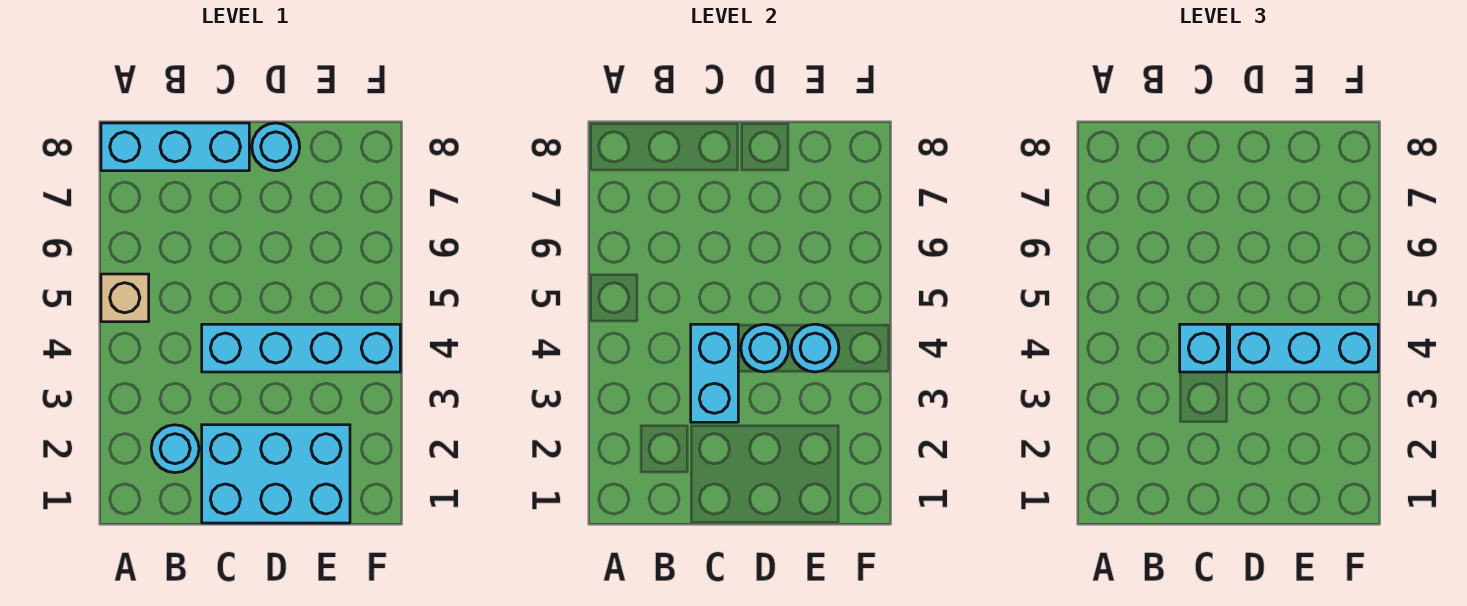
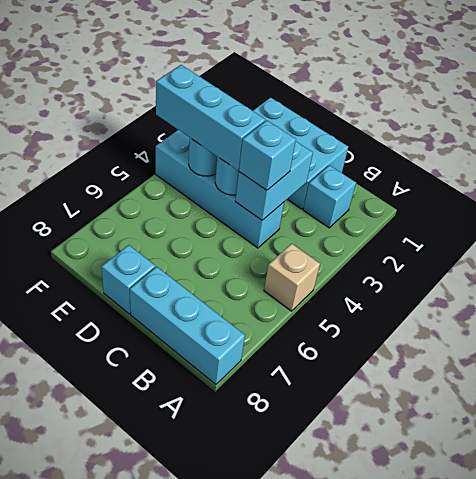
cyan round brick B2 level 1 -> cyan brick B2 level 1
cyan round brick D8 level 1 -> cyan brick D8 level 1

